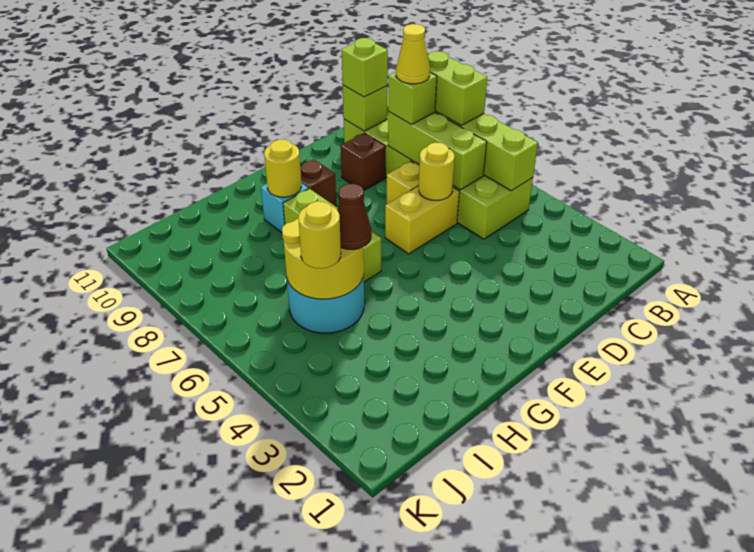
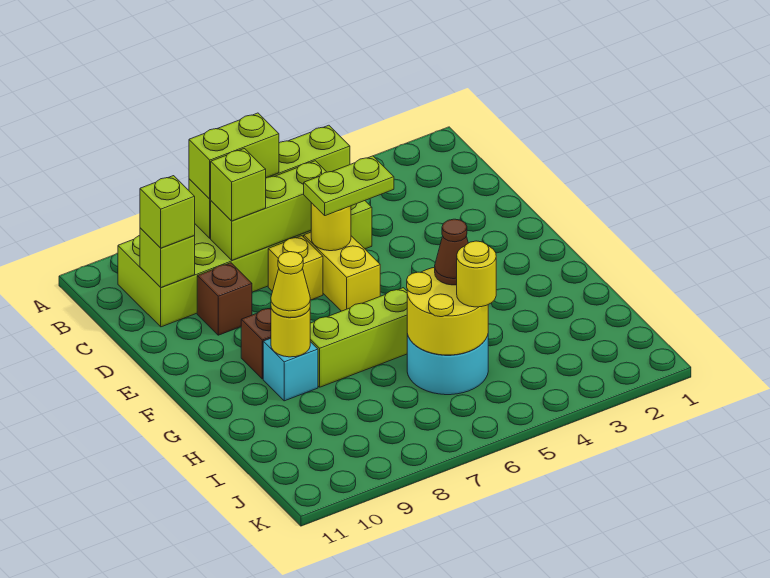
yellow cone C8 level 4 -> yellow cone G9 level 3
none -> lime plate D5:D6 level 3

